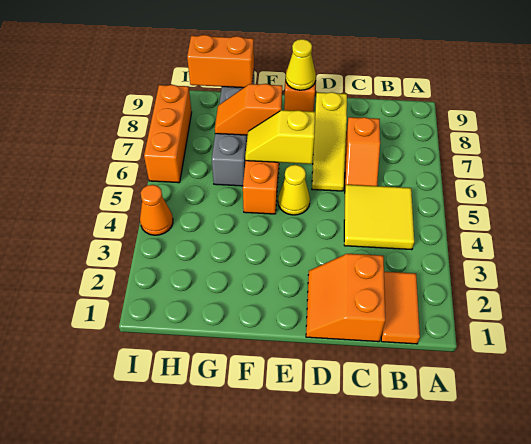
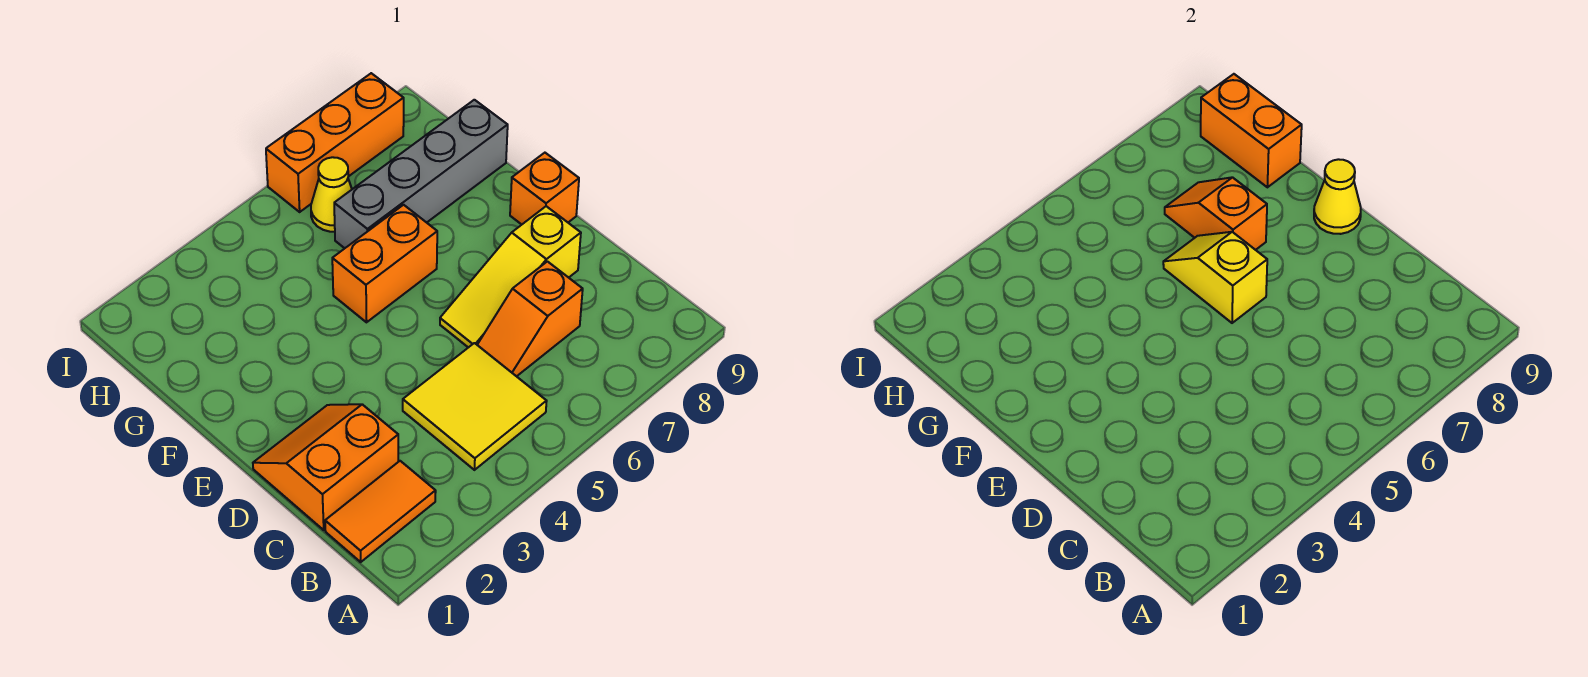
yellow cone E5 level 1 -> yellow cone H6 level 1
orange cone I4 level 1 -> none

